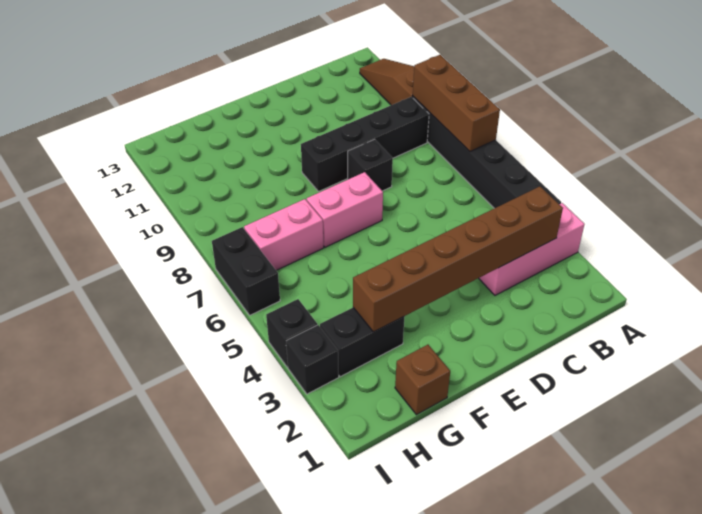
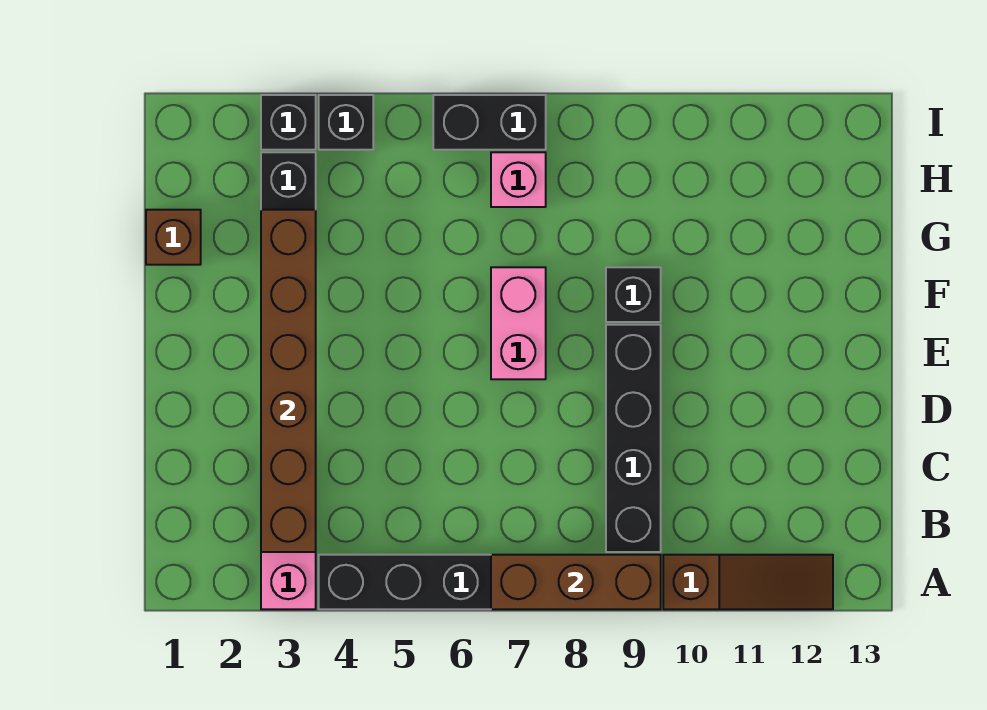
black brick D8 level 1 -> black brick F9 level 1
pink brick G7:H7 level 1 -> pink brick H7 level 1

